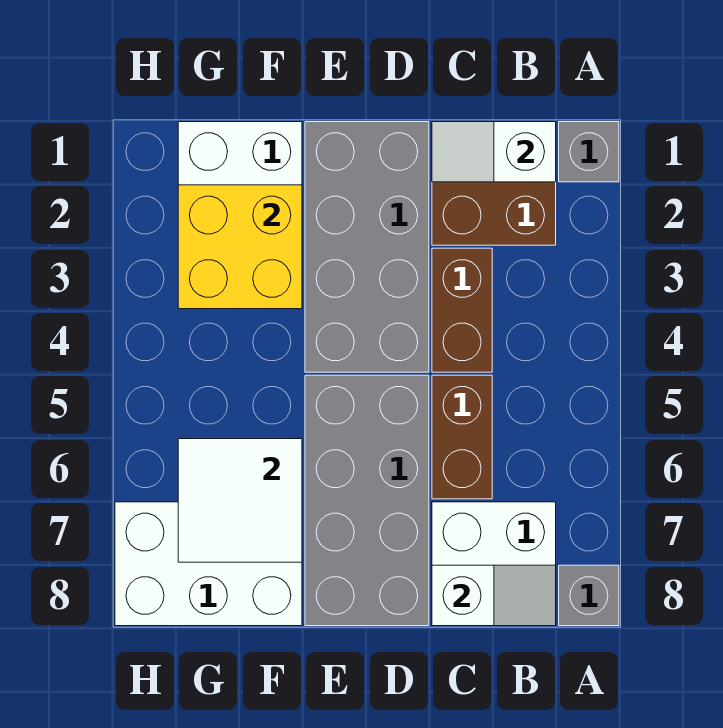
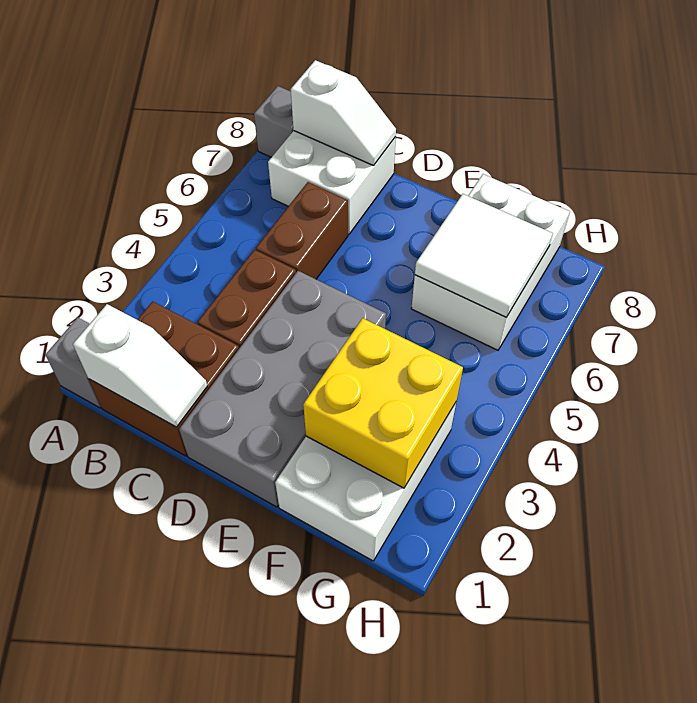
white slope B8:C8 level 2 top C -> white slope B8:C8 level 2 top B
grey brick D5:E8 level 1 -> none
white brick F7:H8 level 1 -> white brick F6:G8 level 1

